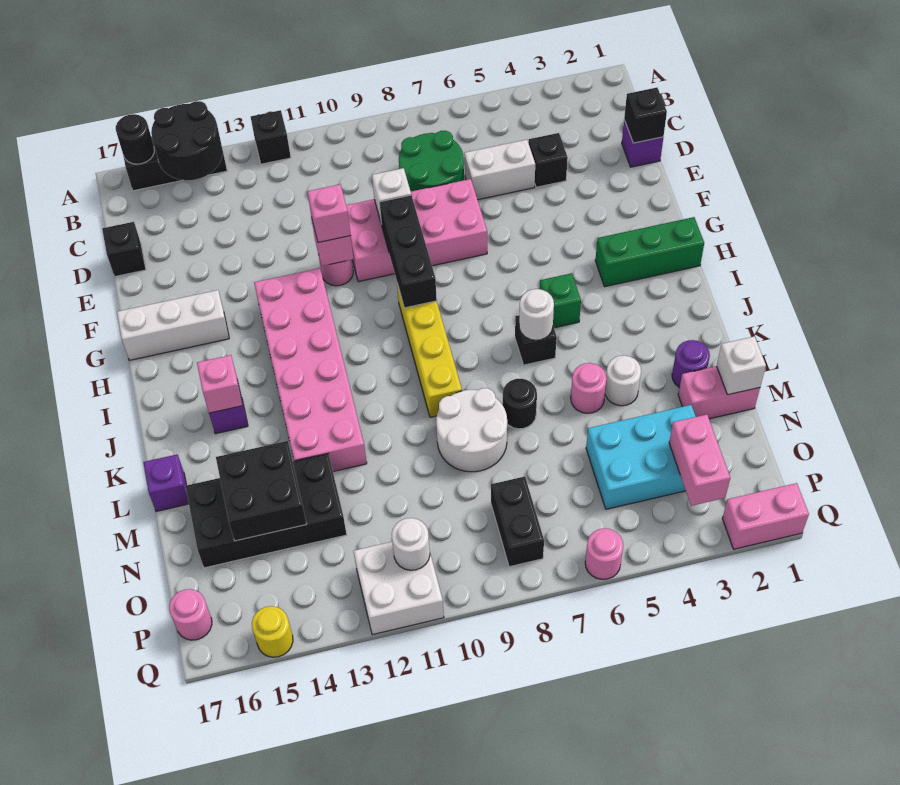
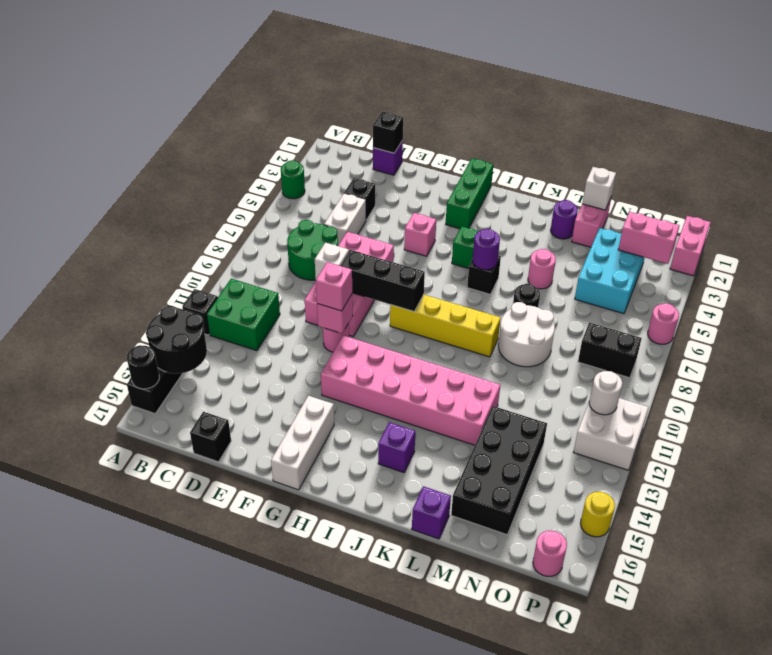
none -> green round brick A4 level 1
none -> green brick B11:C12 level 1
white round brick J6 level 2 -> purple round brick J6 level 2
pink brick J15 level 2 -> pink brick G5 level 1
white round brick L4 level 1 -> none
black brick M14:N15 level 2 -> none

